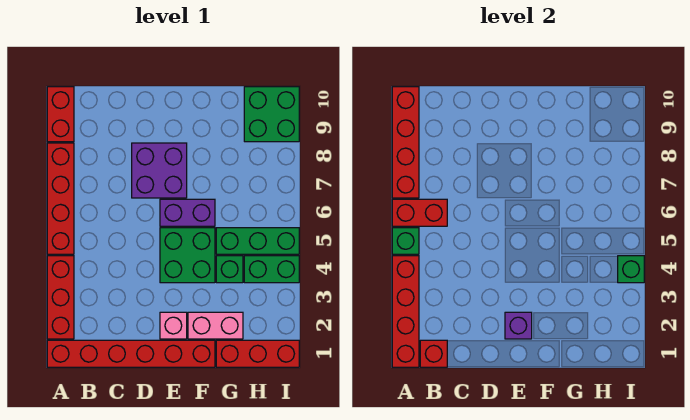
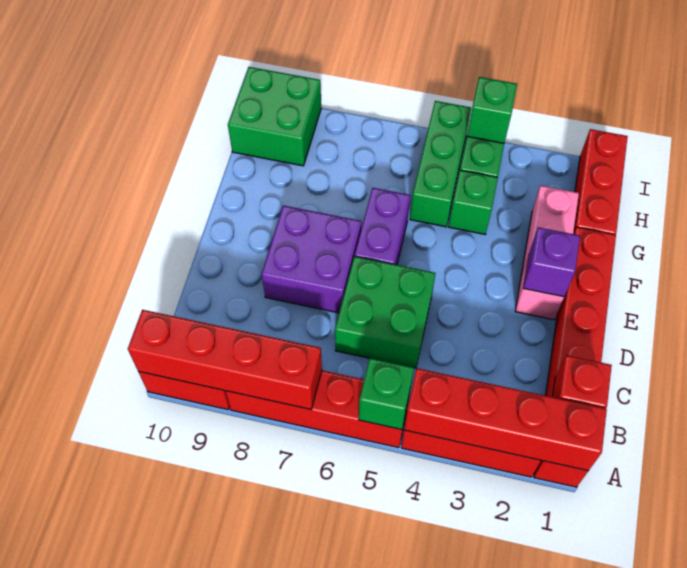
red brick A6:B6 level 2 -> none
green brick E4:F5 level 1 -> green brick C5:D6 level 1

